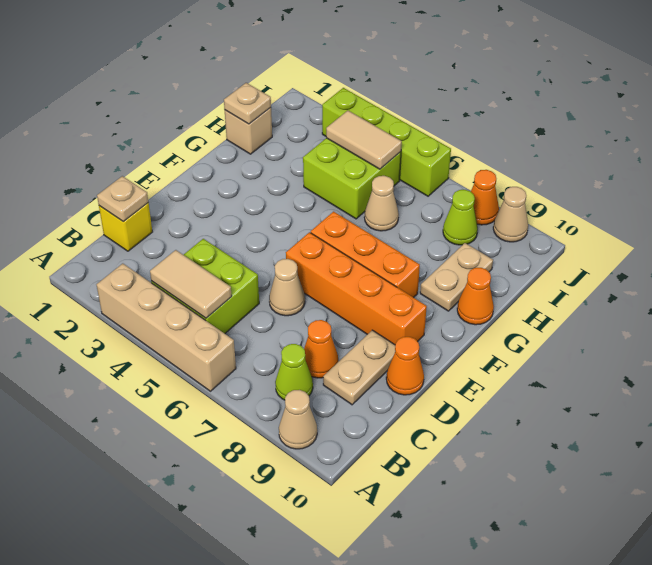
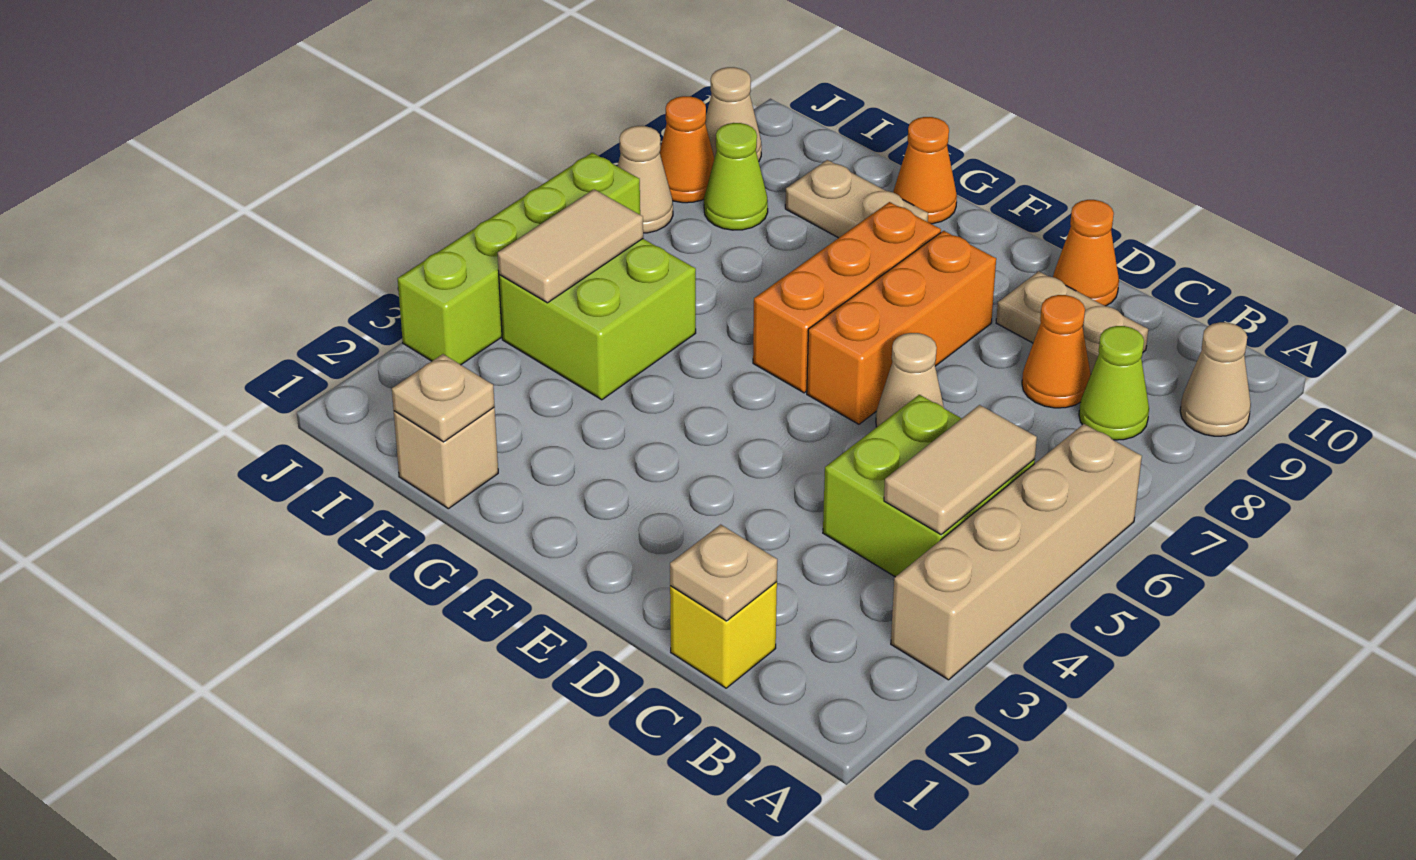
orange brick E6:E9 level 1 -> orange brick E6:E8 level 1
tan cone H6 level 1 -> tan cone J7 level 1

